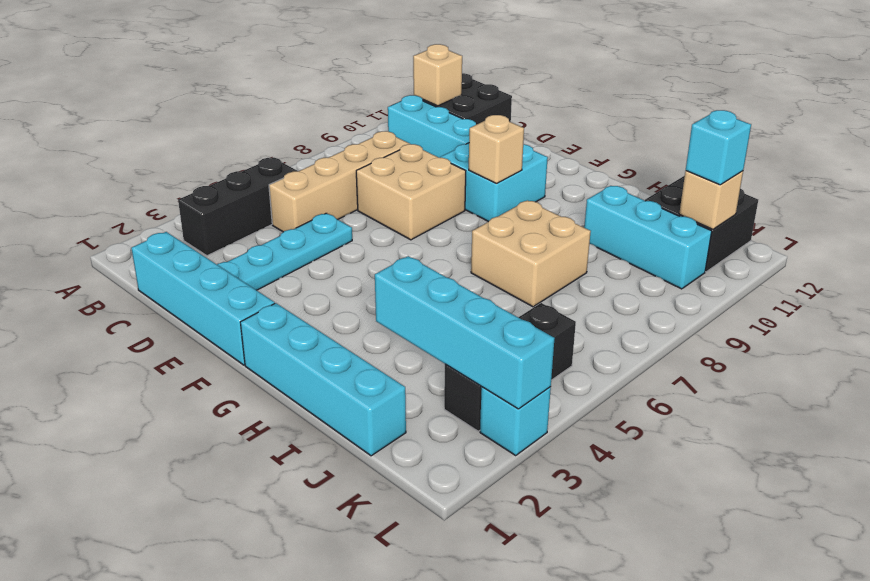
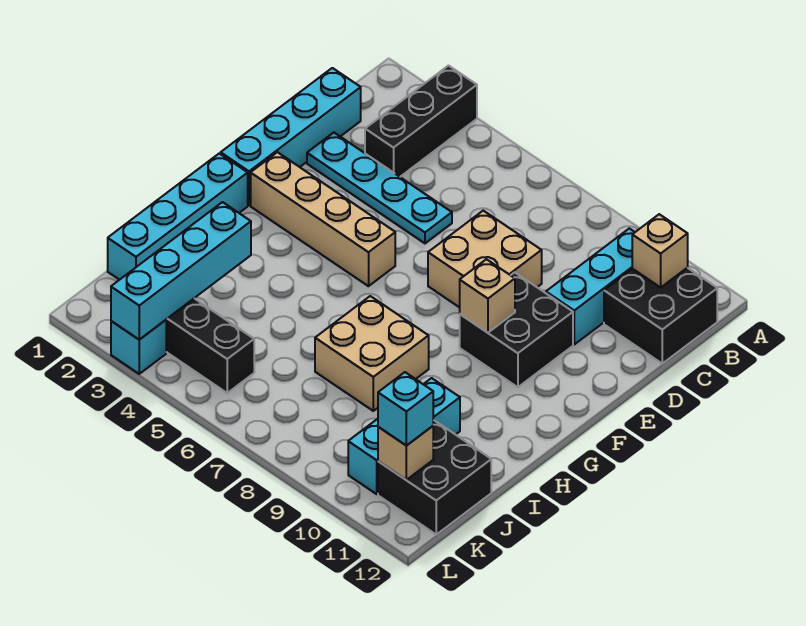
black brick B3:B5 level 1 -> black brick A3:C3 level 1
tan brick C5:C8 level 1 -> tan brick F2:F5 level 1
cyan brick E9:F10 level 1 -> black brick E9:F10 level 1

